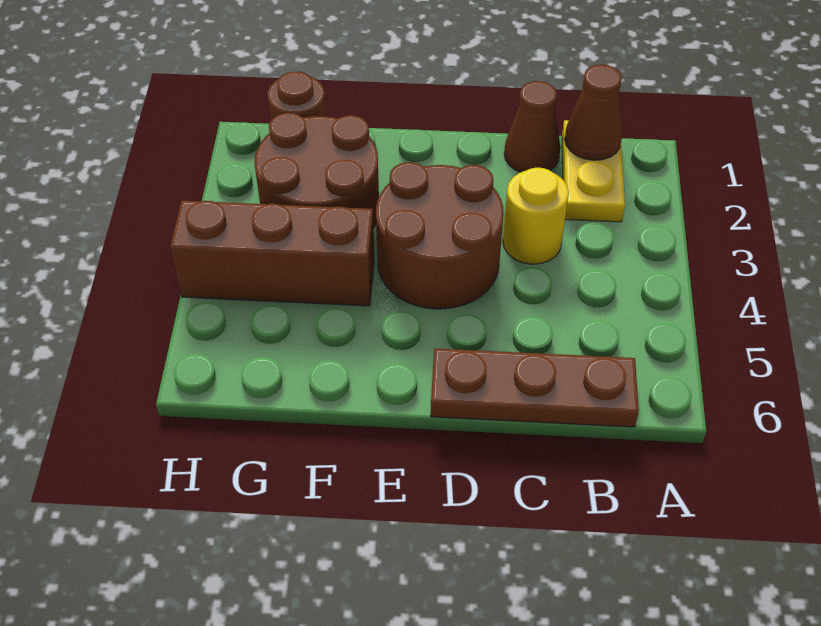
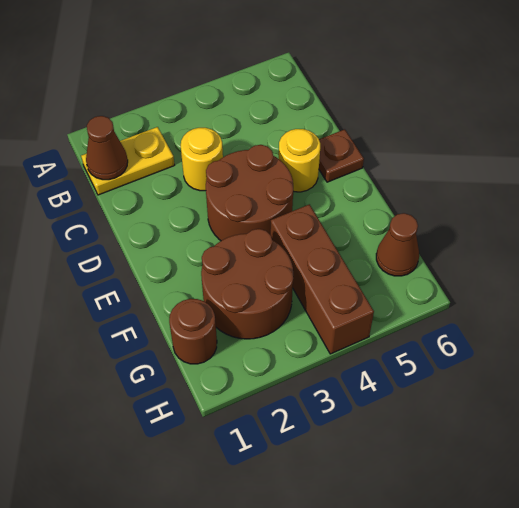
brown plate B6:D6 level 1 -> brown plate D6 level 1
brown cone C1 level 1 -> brown cone G6 level 1
none -> yellow round brick D5 level 1

